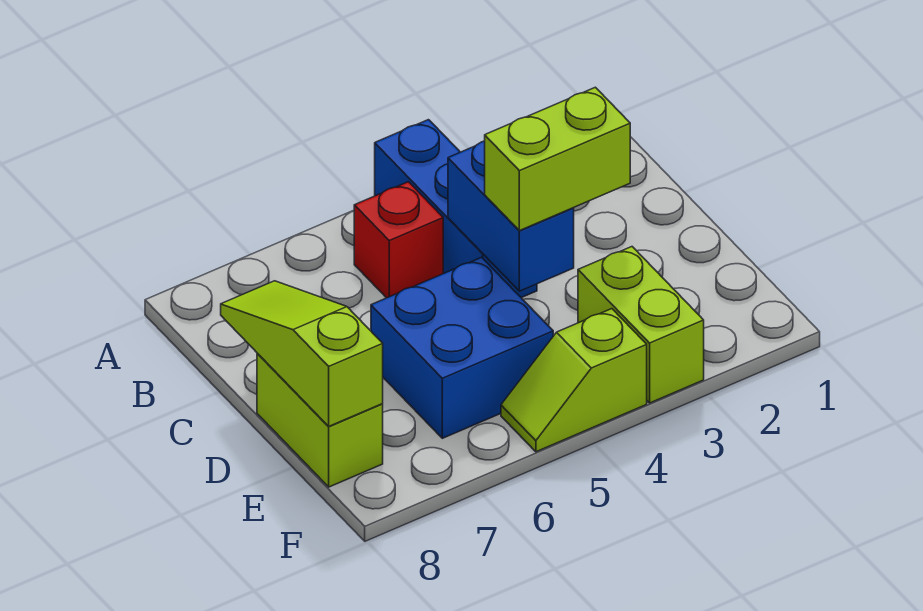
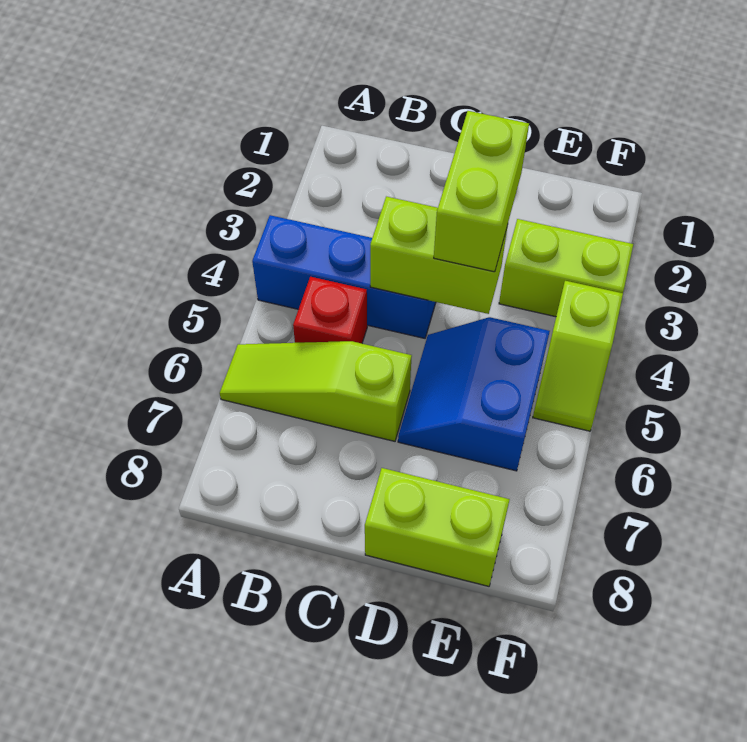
blue brick C4:D4 level 2 -> lime brick C4:D4 level 2
lime slope C8:E8 level 2 top E -> lime slope A6:C6 level 1 top C
blue brick D5:E6 level 1 -> blue slope D5:E6 level 1 top E

